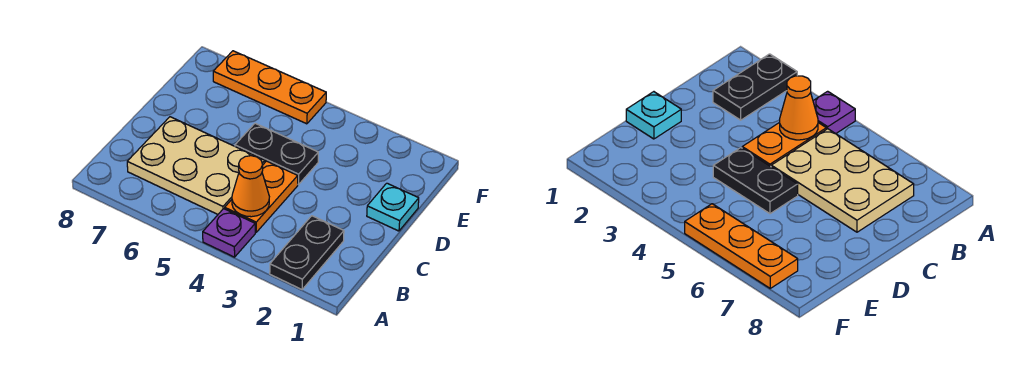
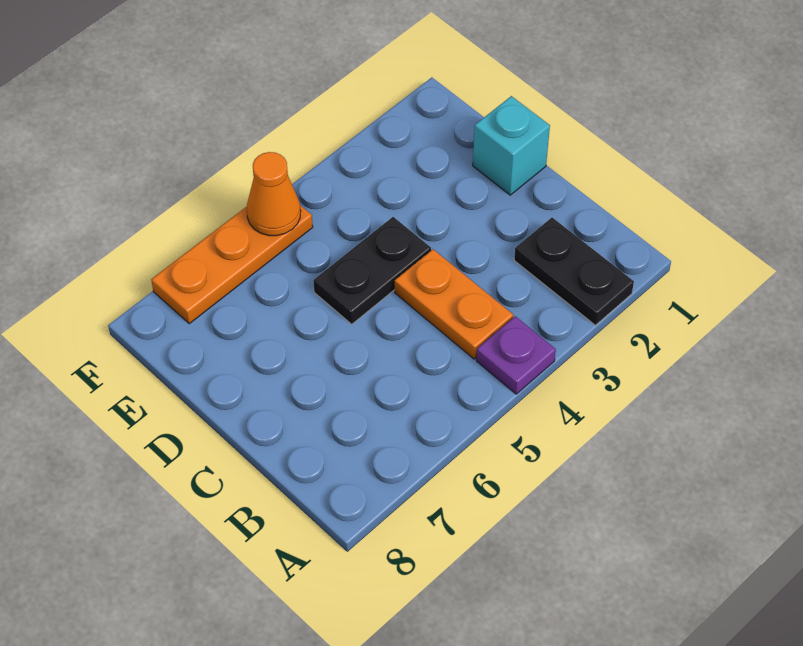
orange cone B4 level 2 -> orange cone F5 level 2
tan plate B5:C7 level 1 -> none
cyan plate D1 level 1 -> cyan brick D1 level 1

